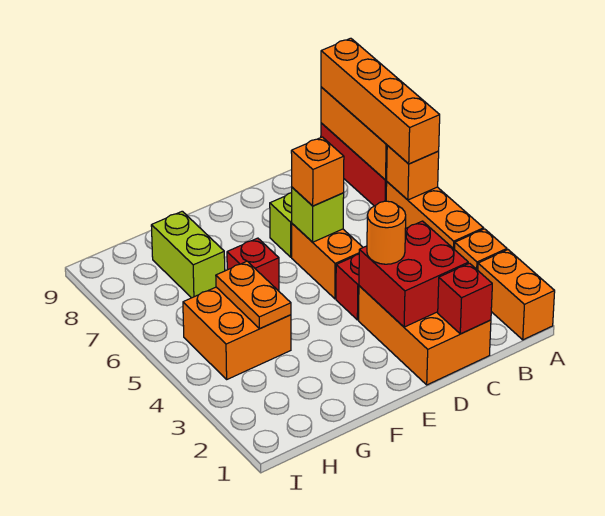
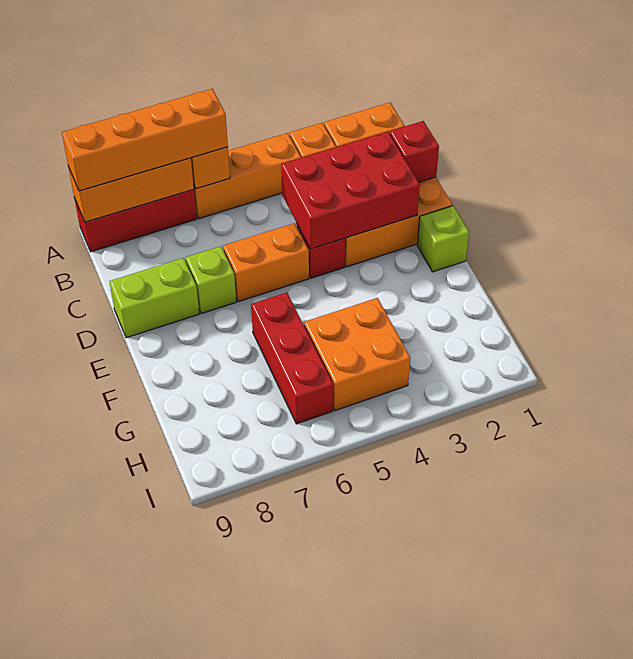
red brick C2:D3 level 2 -> red brick C2:D4 level 2
orange round brick D3 level 3 -> none
lime brick D6 level 2 -> lime brick E1 level 1
orange brick D6 level 3 -> none
red brick F6 level 1 -> red brick F6:H6 level 1
orange plate G4:G5 level 2 -> none
lime brick G7:G8 level 1 -> lime brick D8:D9 level 1

